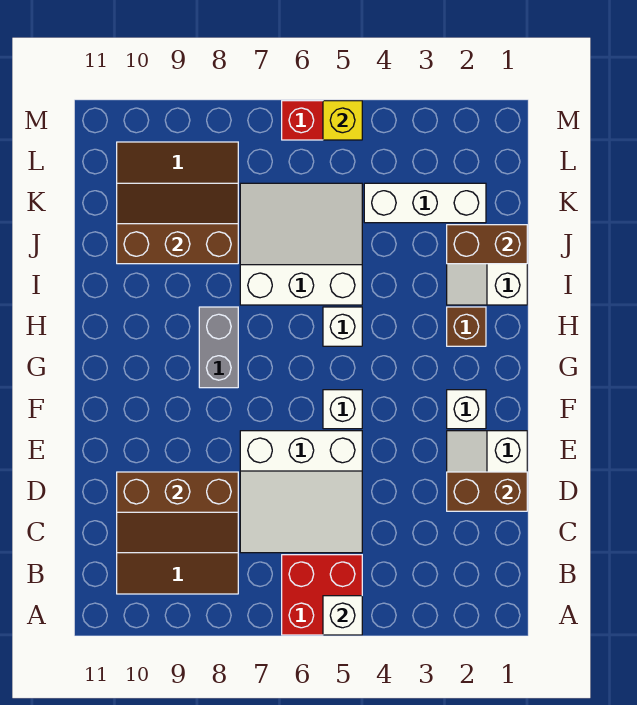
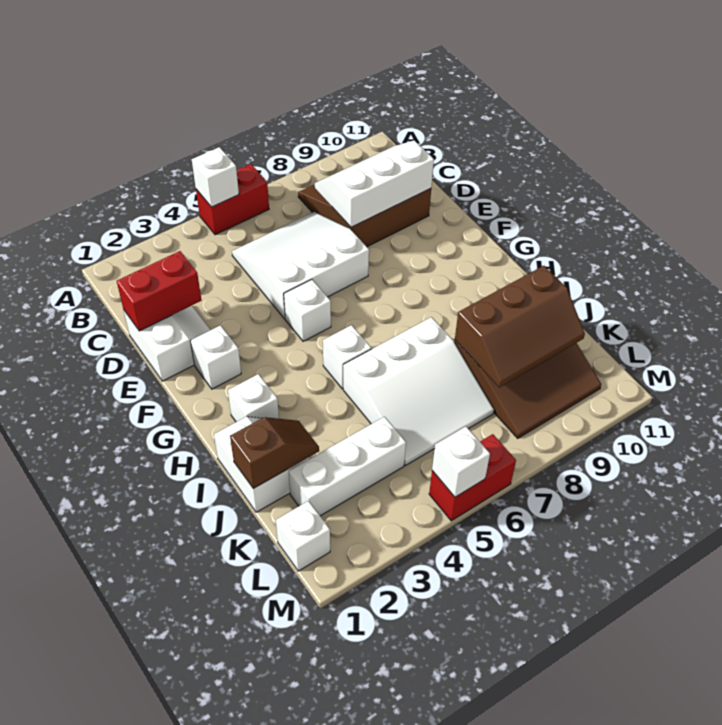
red brick A5:B6 level 1 -> red brick A5:A6 level 1
brown slope C8:D10 level 2 top D -> white slope C8:D10 level 2 top D
brown brick D1:D2 level 2 -> red brick D1:D2 level 2
grey brick G8:H8 level 1 -> none
brown brick H2 level 1 -> white brick H2 level 1
brown brick J1:J2 level 2 -> brown slope J1:J2 level 2 top 1
none -> white brick L1 level 1
yellow brick M5 level 2 -> white brick M5 level 2

